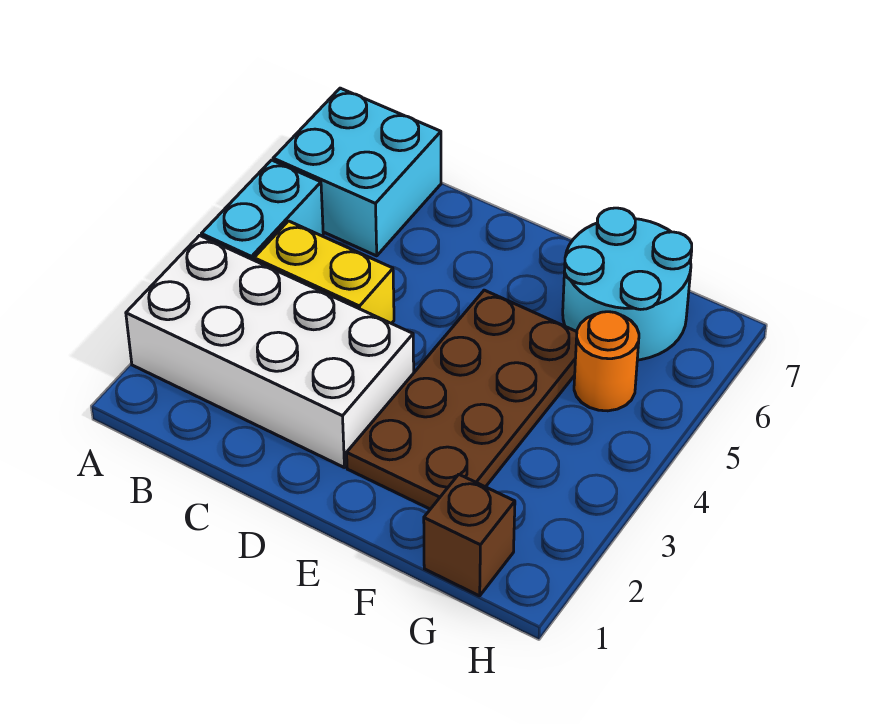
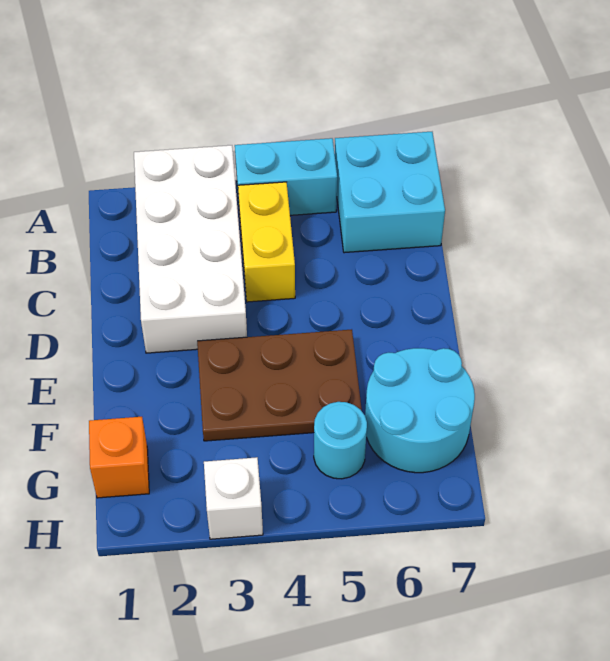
brown plate E2:F5 level 1 -> brown plate E3:F5 level 1
brown brick G1 level 1 -> orange brick G1 level 1
orange round brick G5 level 1 -> cyan round brick G5 level 1
none -> white brick H3 level 1

